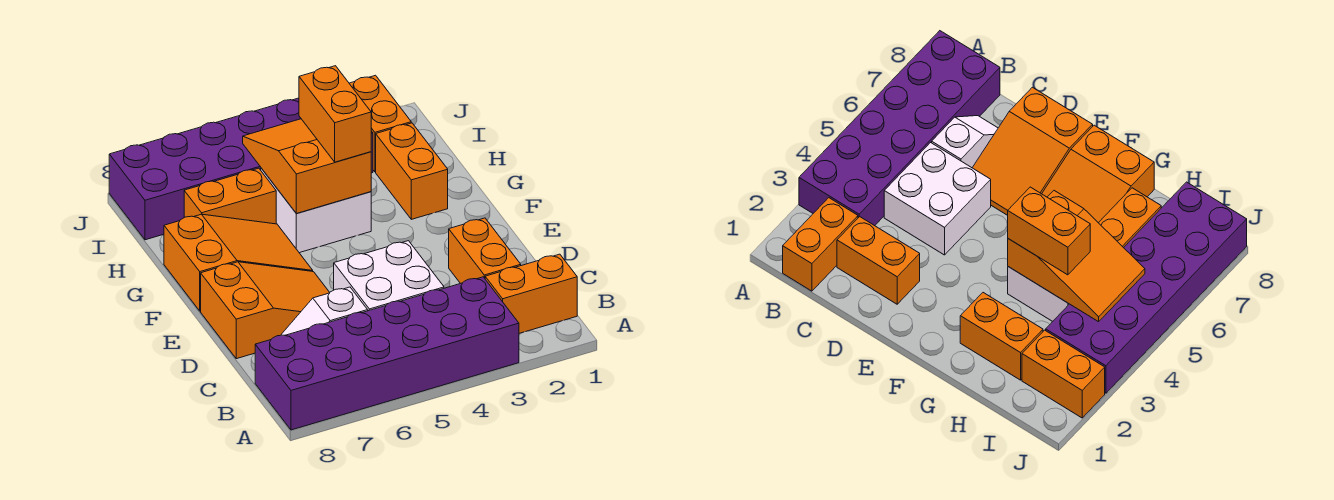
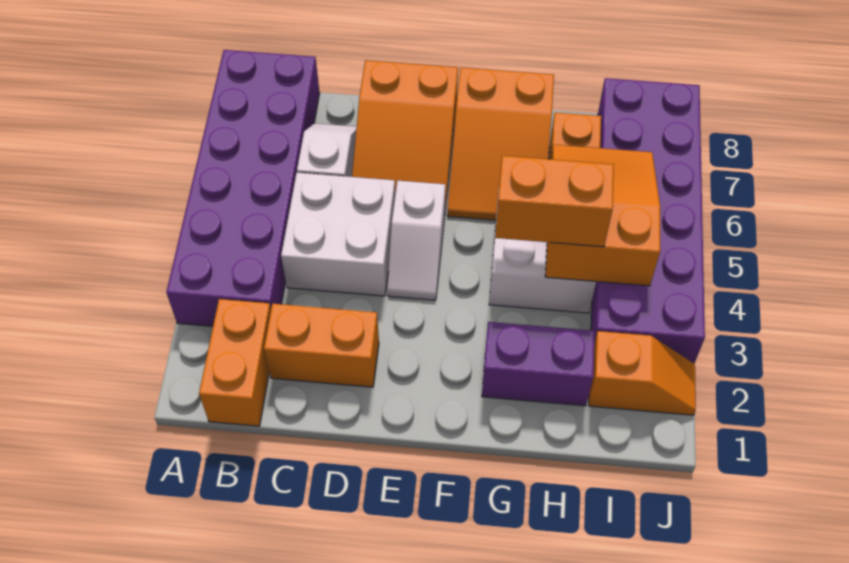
none -> white slope E4:E5 level 1 top 5
orange brick G2:H2 level 1 -> purple brick G2:H2 level 1
orange slope G4:I5 level 2 top G -> orange slope H4:I6 level 2 top 4
orange brick I2:J2 level 1 -> orange slope I2:J2 level 1 top I

